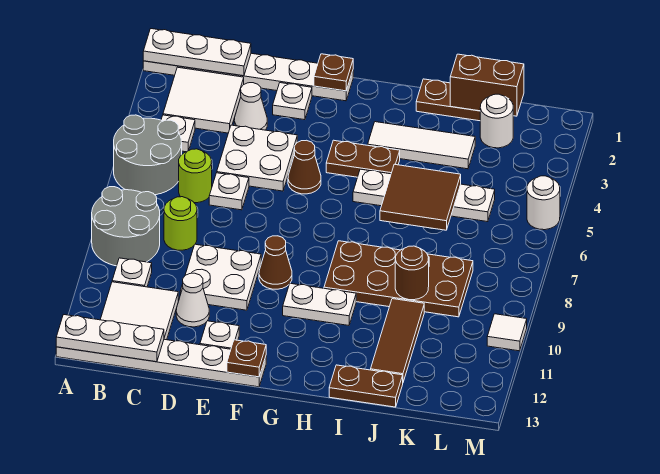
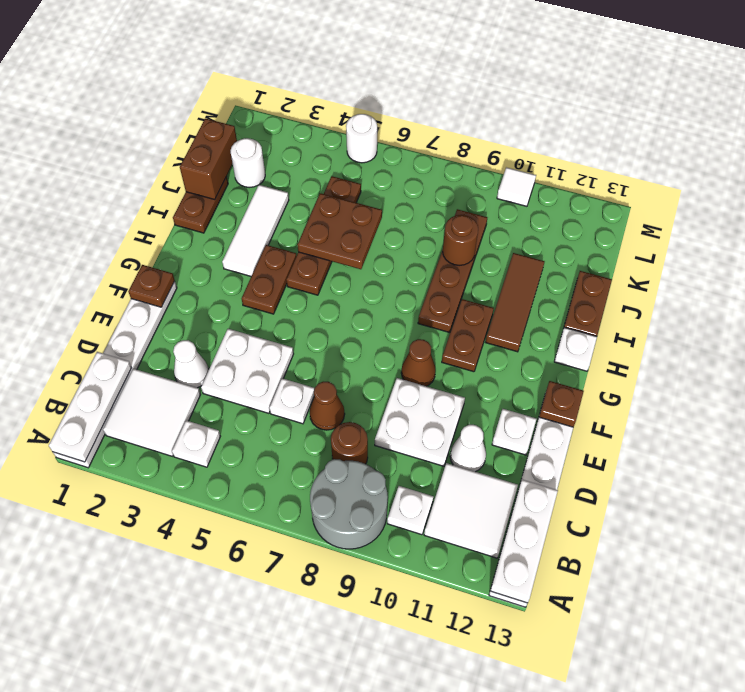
grey round brick A5:B6 level 1 -> none
lime round brick C6 level 1 -> none
lime round brick C8 level 1 -> brown round brick C8 level 1
white plate E2 level 1 -> white plate H13 level 1
brown cone F5 level 1 -> brown cone D7 level 1
white plate G10:H10 level 1 -> brown plate G10:H10 level 1
white plate H5:K5 level 1 -> brown plate H5:K5 level 1
brown plate H8:K9 level 1 -> brown plate H9:K9 level 1
brown tile I5:J6 level 2 -> brown plate I5:J6 level 2
brown tile J10:J12 level 1 -> brown tile H11:J11 level 1

